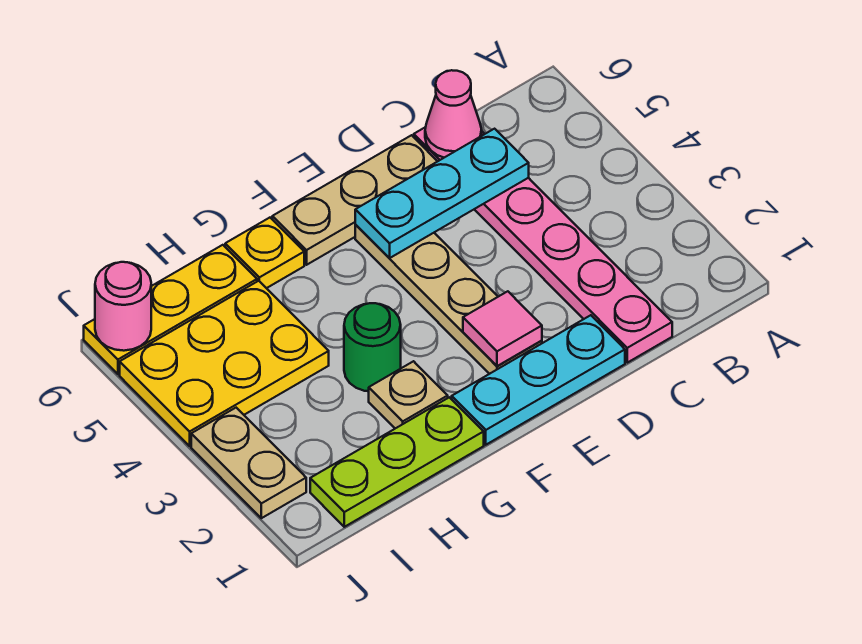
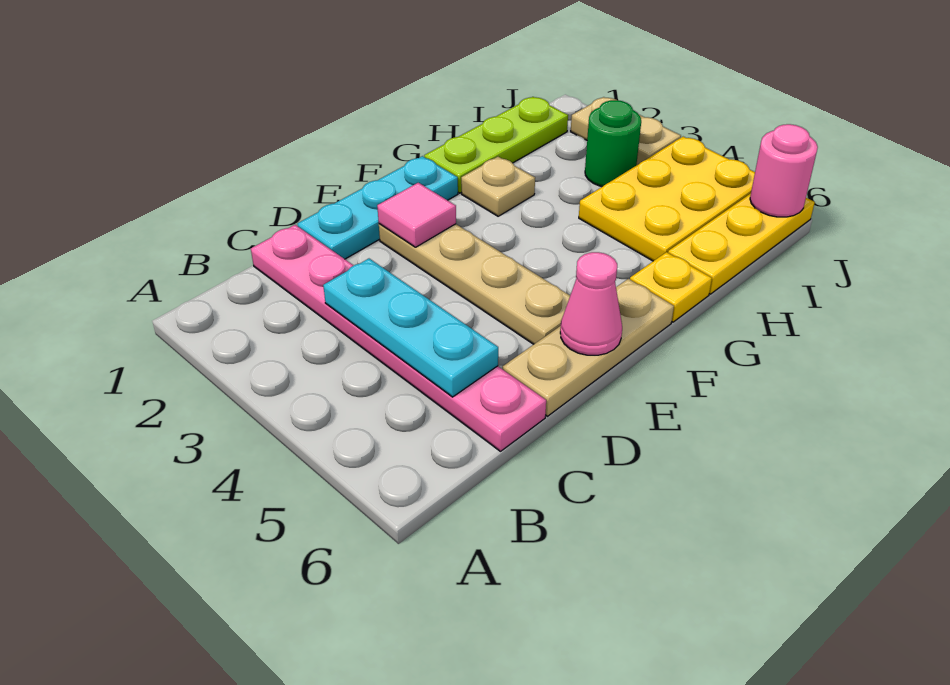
cyan plate C5:E5 level 2 -> cyan plate C3:C5 level 2
pink cone C6 level 2 -> pink cone E6 level 2
green round brick G3 level 1 -> green round brick I3 level 1

